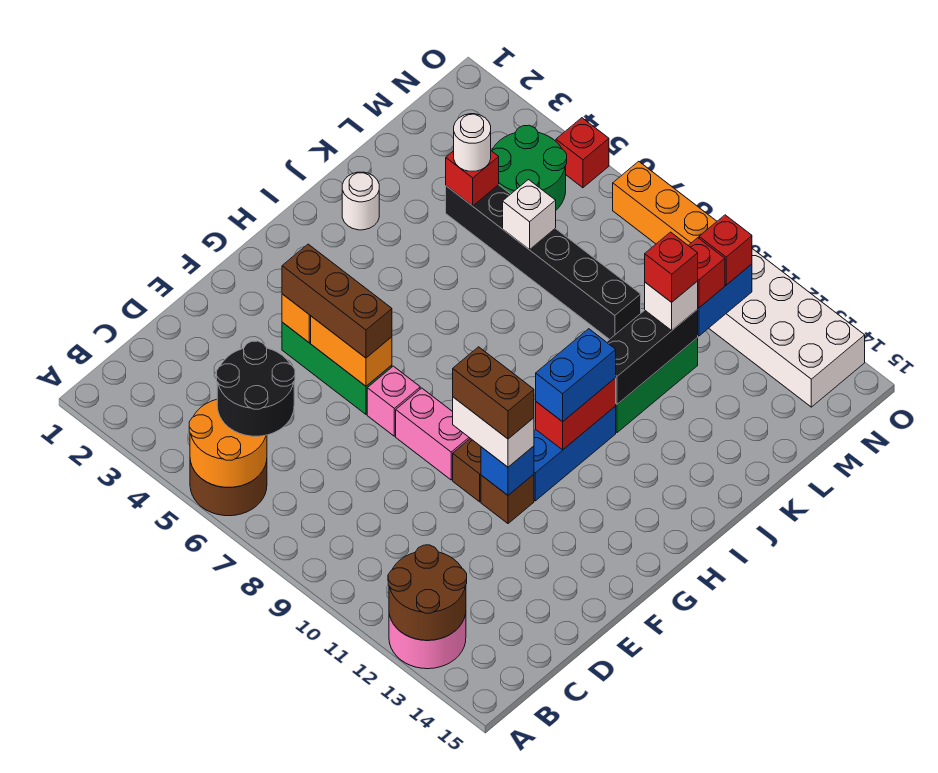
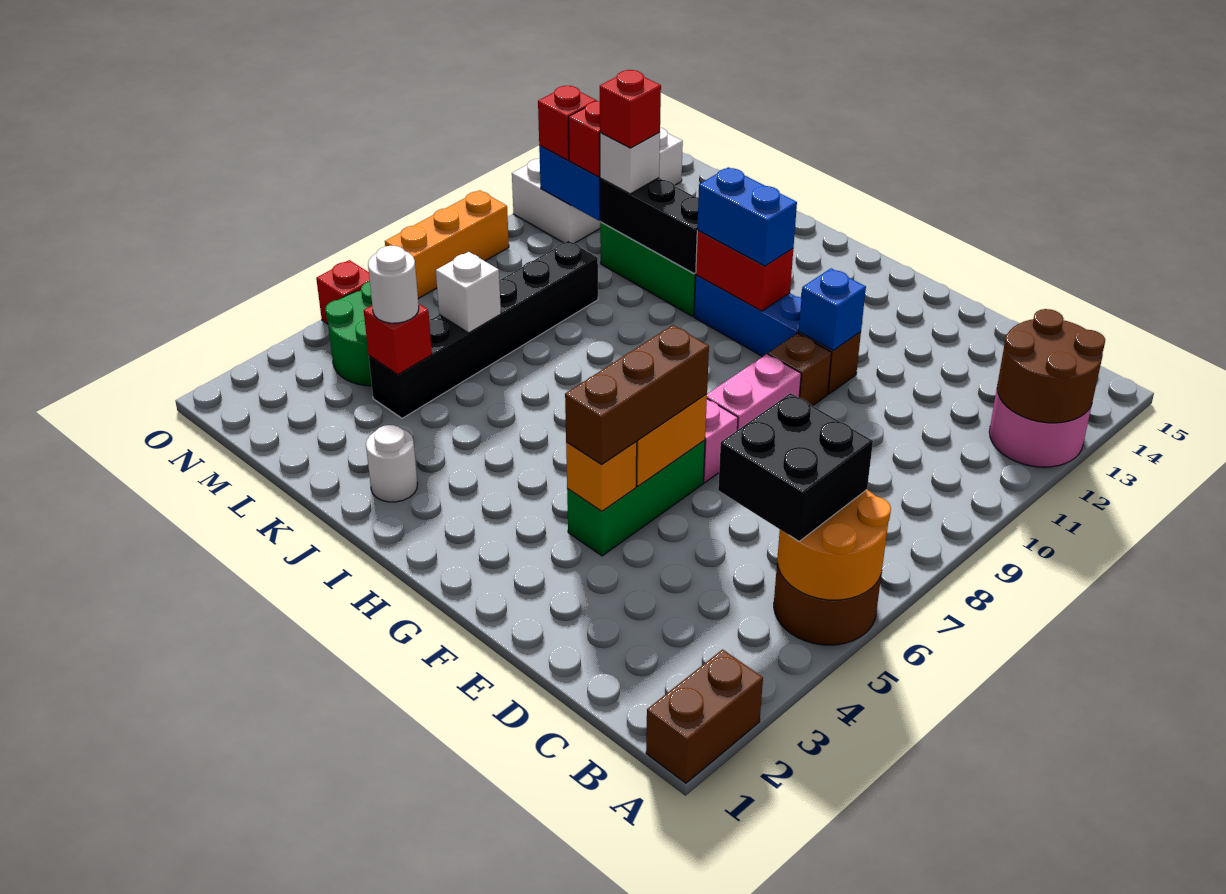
black round brick B5:C6 level 3 -> black brick B5:C6 level 3
white brick F10:F11 level 3 -> none
brown brick F10:F11 level 4 -> brown brick A1:A2 level 1

